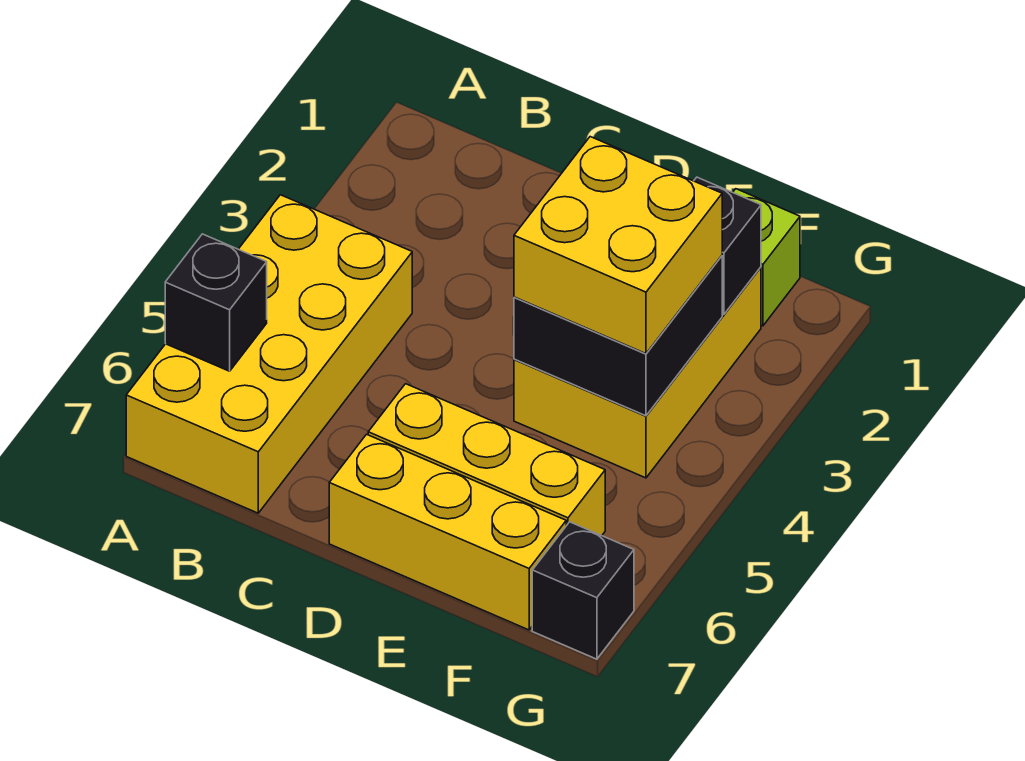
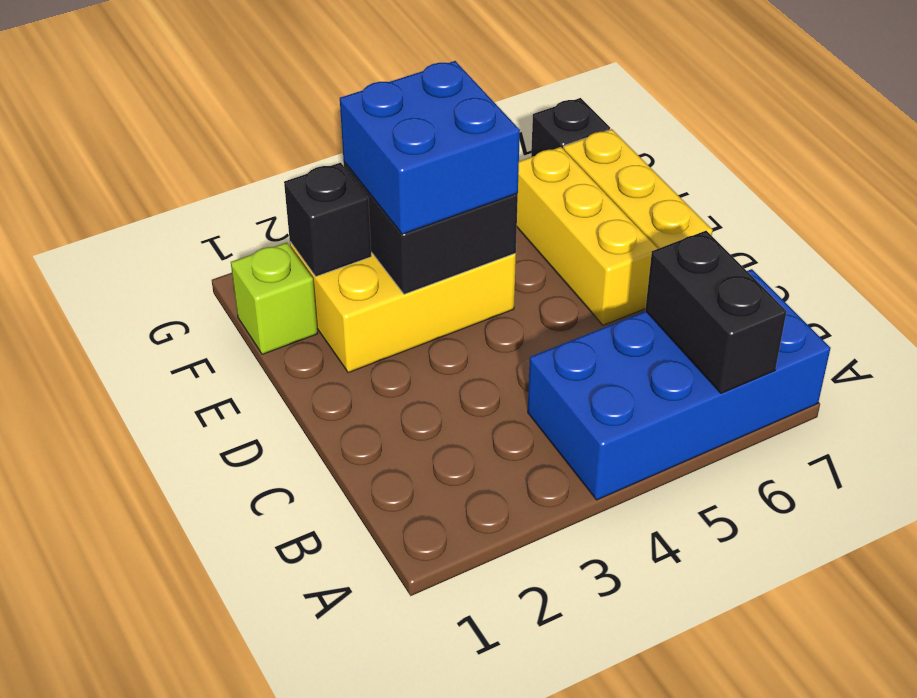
yellow brick A4:B7 level 1 -> blue brick A4:B7 level 1
black brick A6 level 2 -> black brick A6:B6 level 2
yellow brick E3:F4 level 3 -> blue brick E3:F4 level 3

